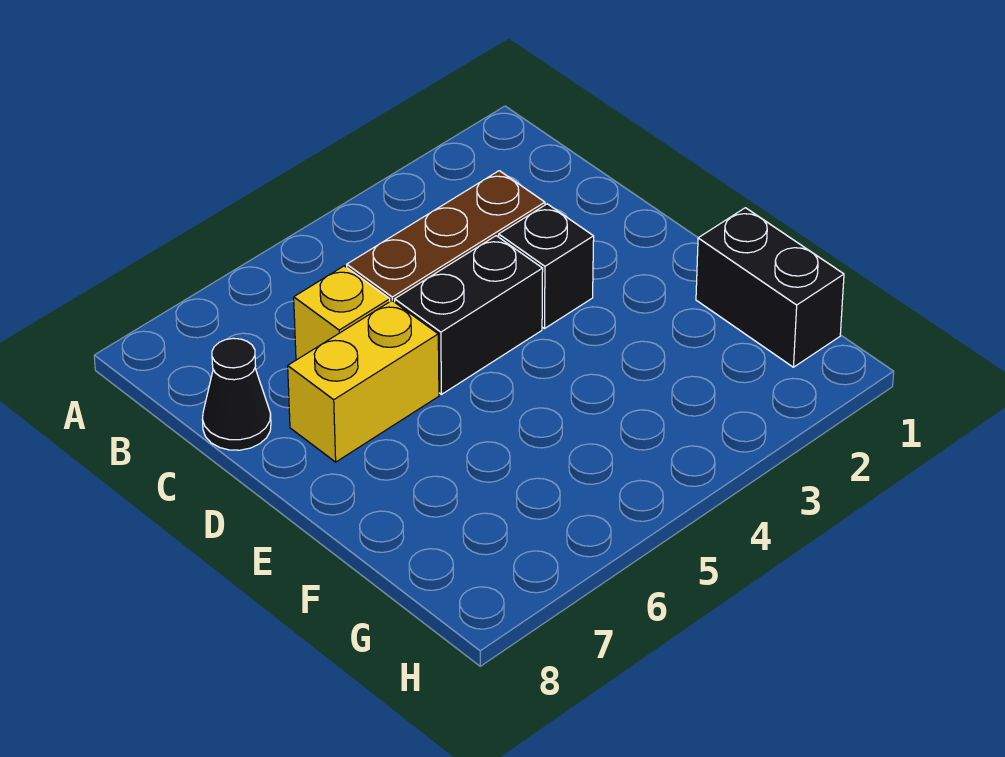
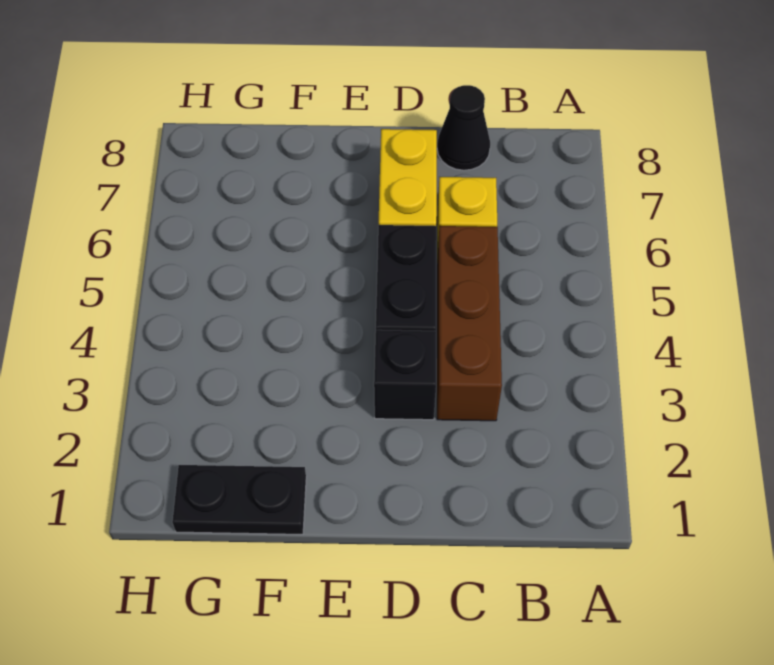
black brick F1:G1 level 1 -> black plate F1:G1 level 1

